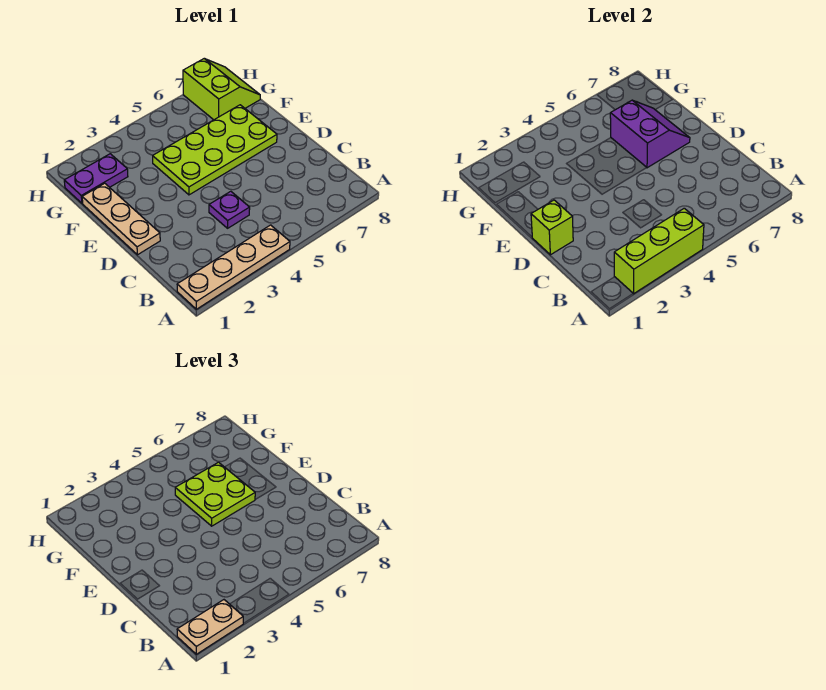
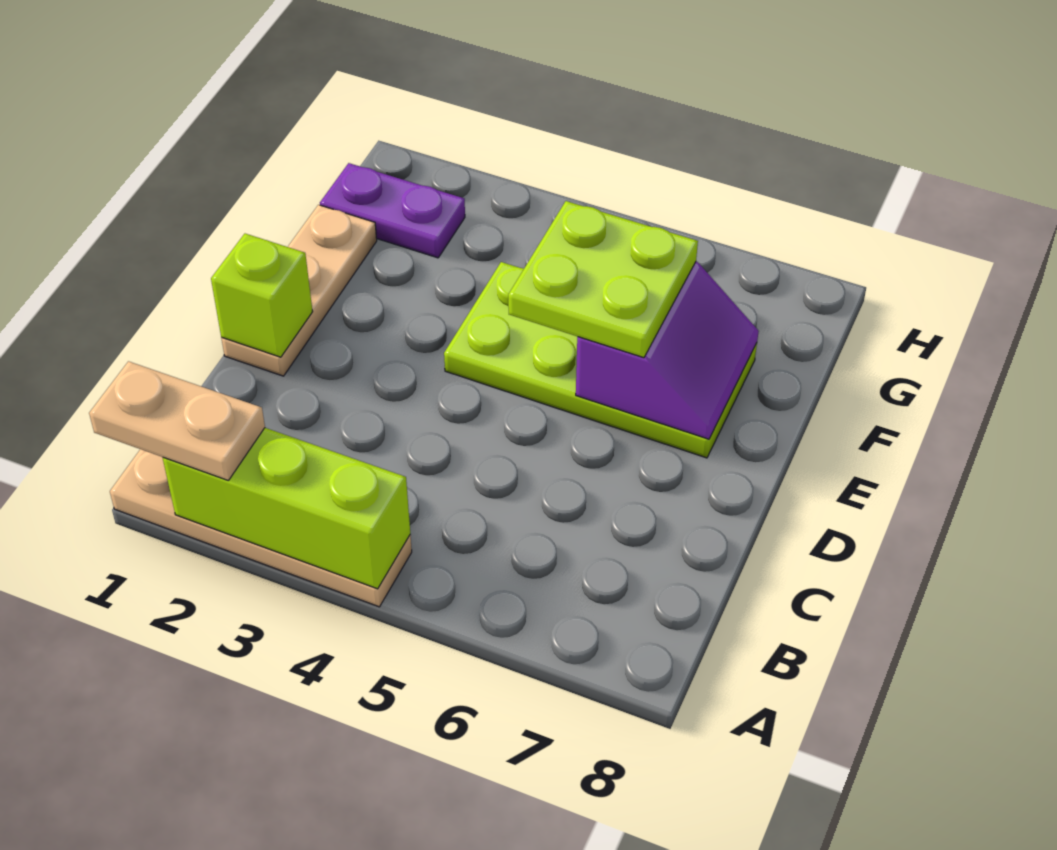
purple plate C4 level 1 -> none
lime slope G7:H8 level 1 top 7 -> none

